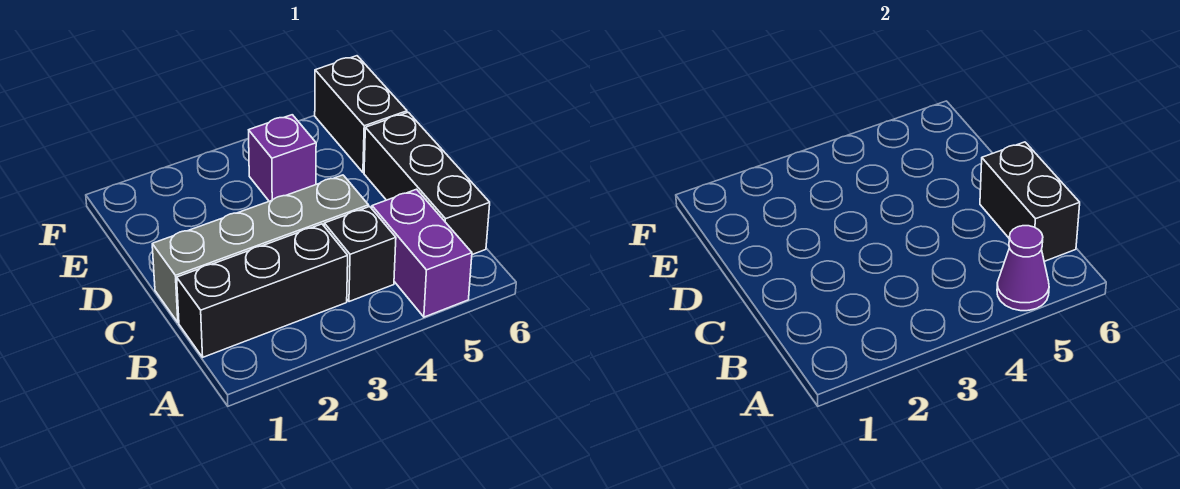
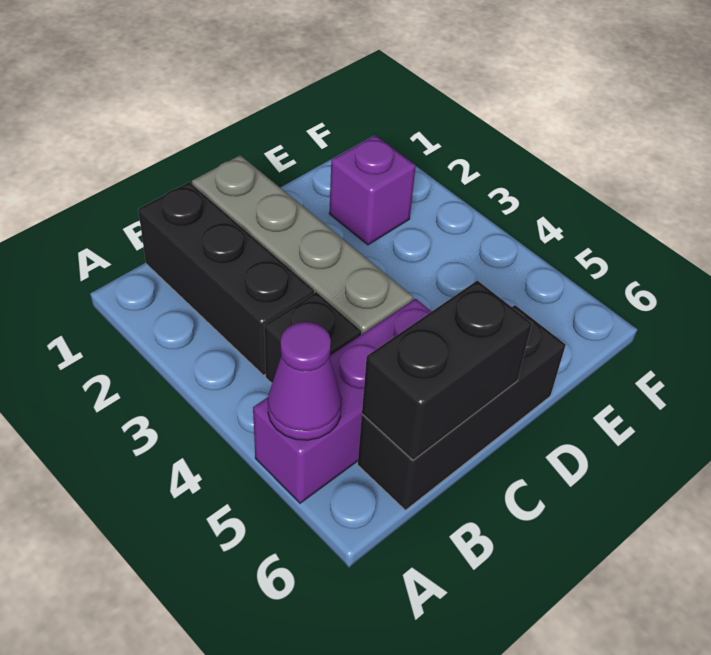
purple brick A5:B5 level 1 -> purple brick A5:C5 level 1
purple brick E4 level 1 -> purple brick E2 level 1
black brick E6:F6 level 1 -> none

